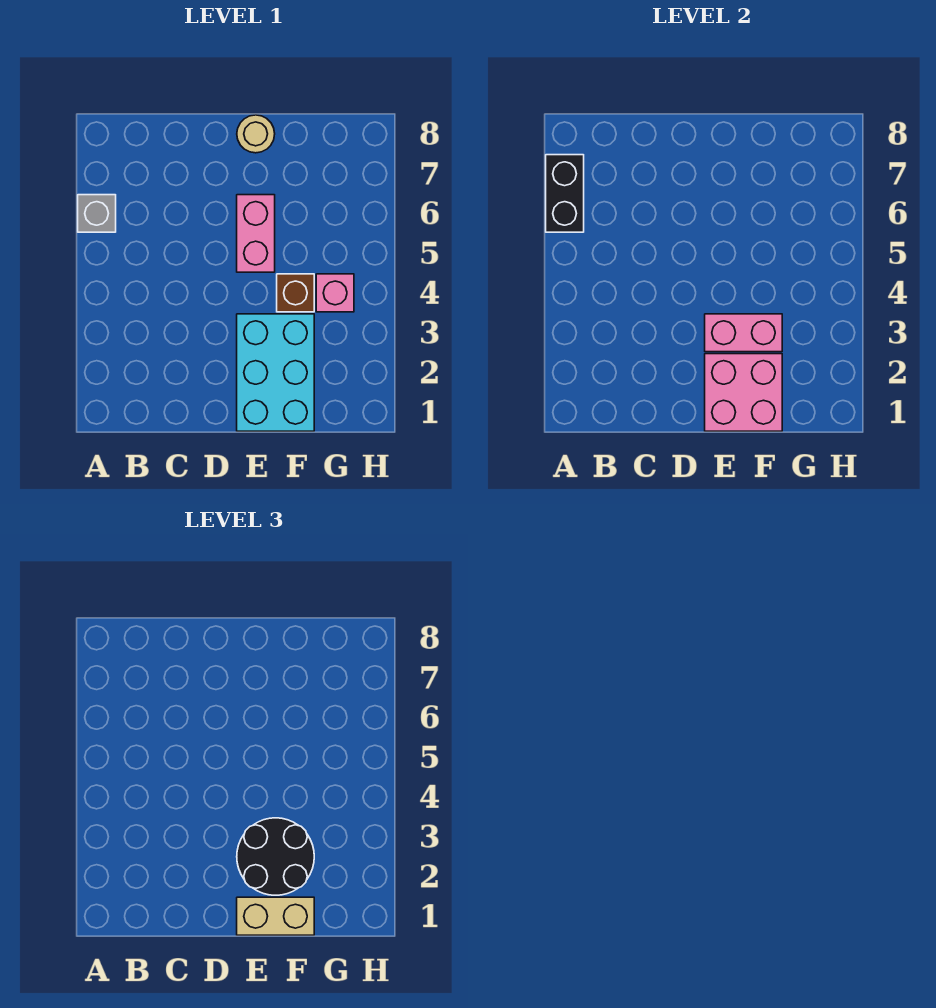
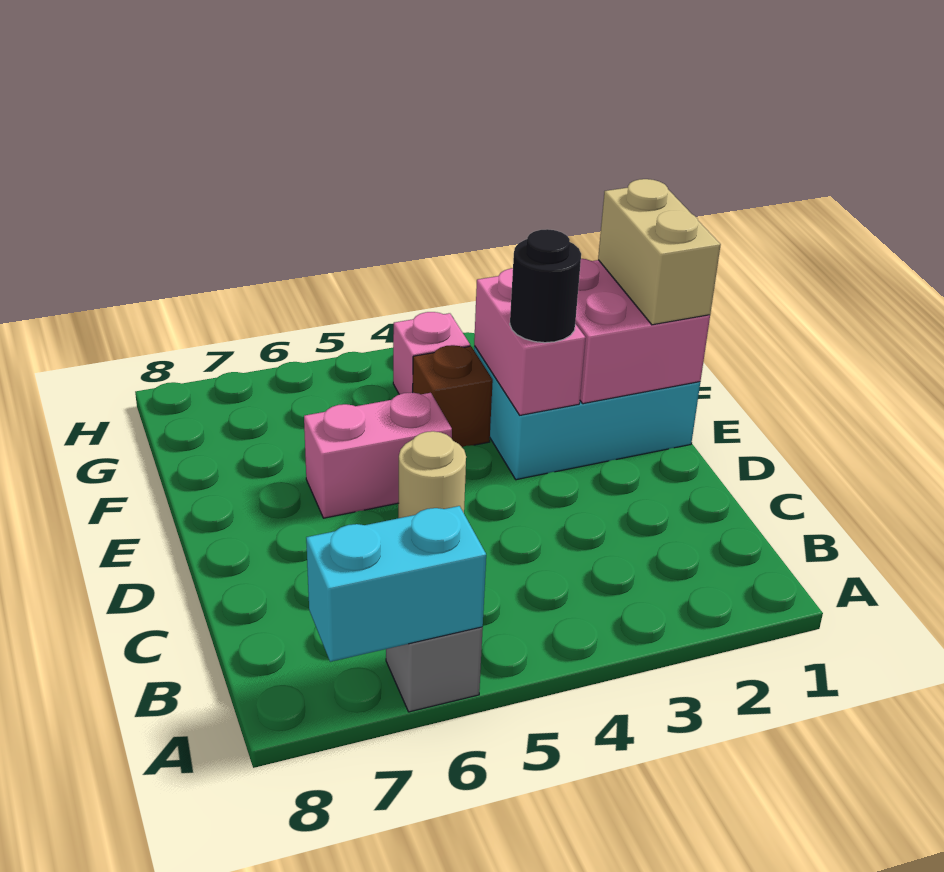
black brick A6:A7 level 2 -> cyan brick A6:A7 level 2
black round brick E2:F3 level 3 -> black round brick E3 level 3
tan round brick E8 level 1 -> tan round brick D5 level 1

